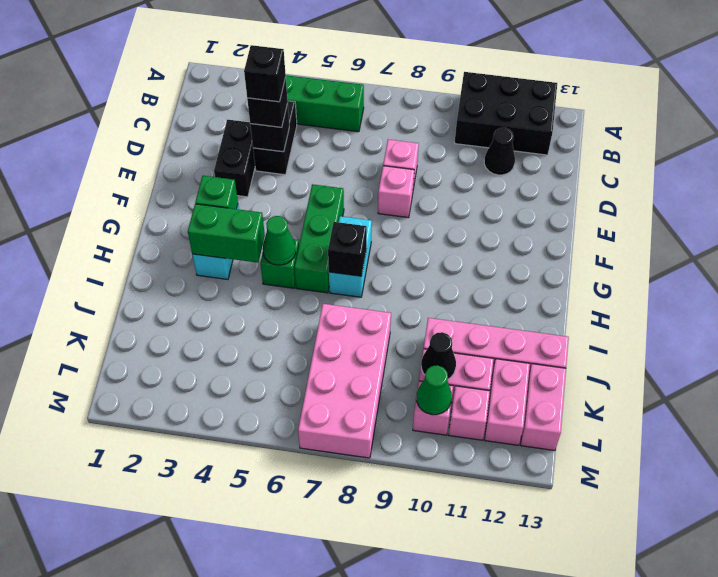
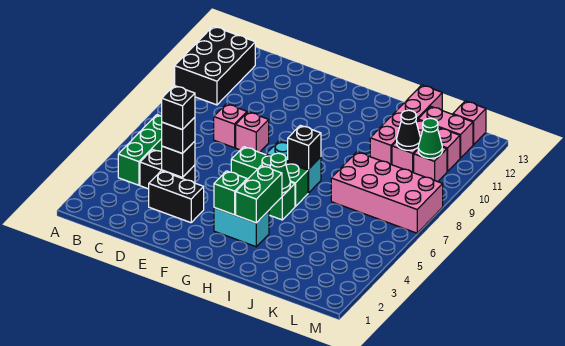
black cone C11 level 1 -> none
pink brick K13:L13 level 1 -> pink brick L13 level 1

